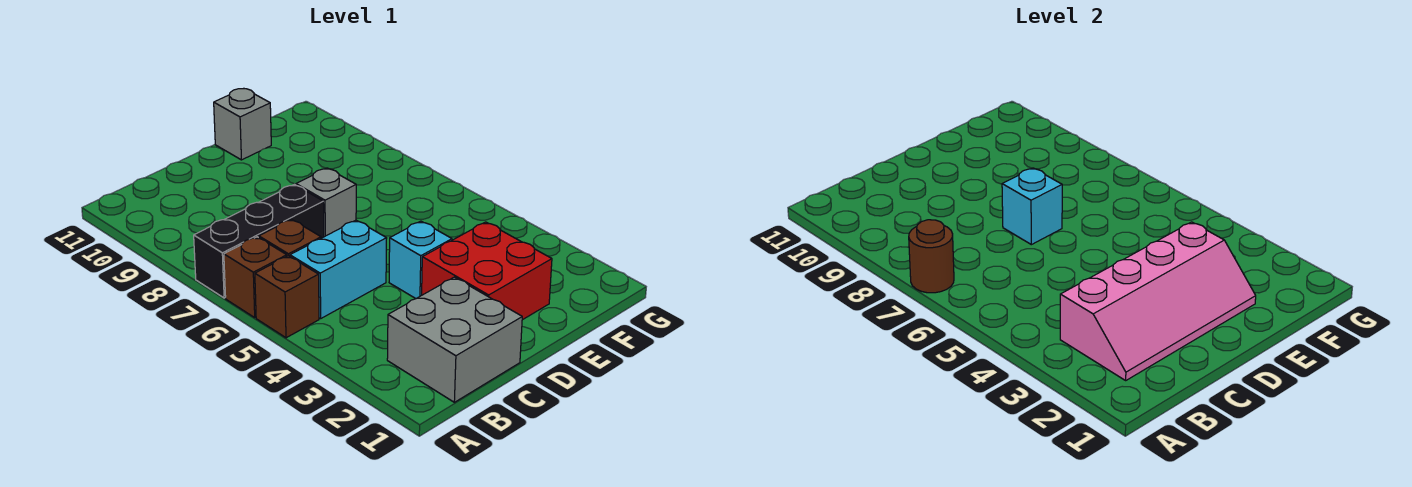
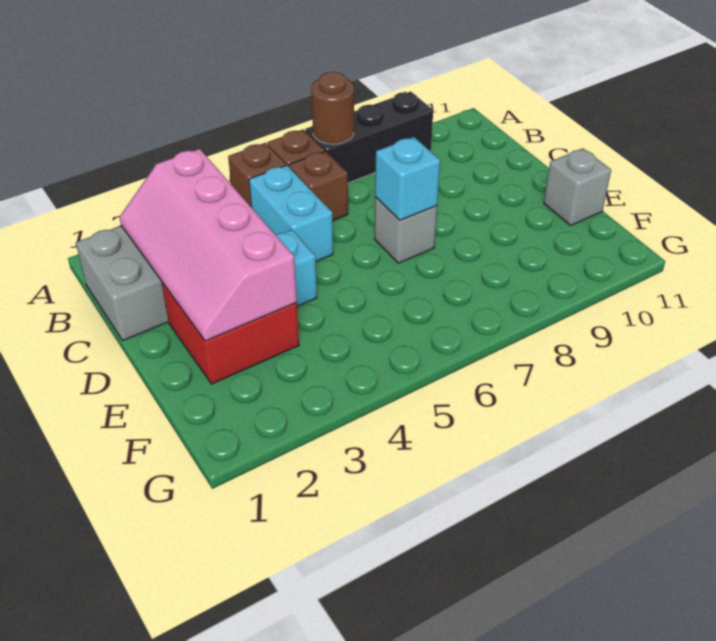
black brick A7:C7 level 1 -> black brick A7:A9 level 1

